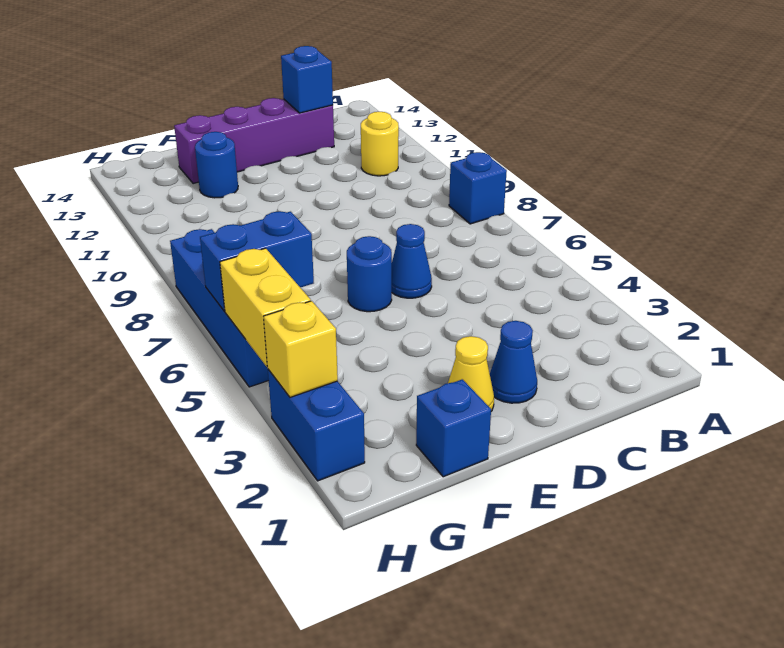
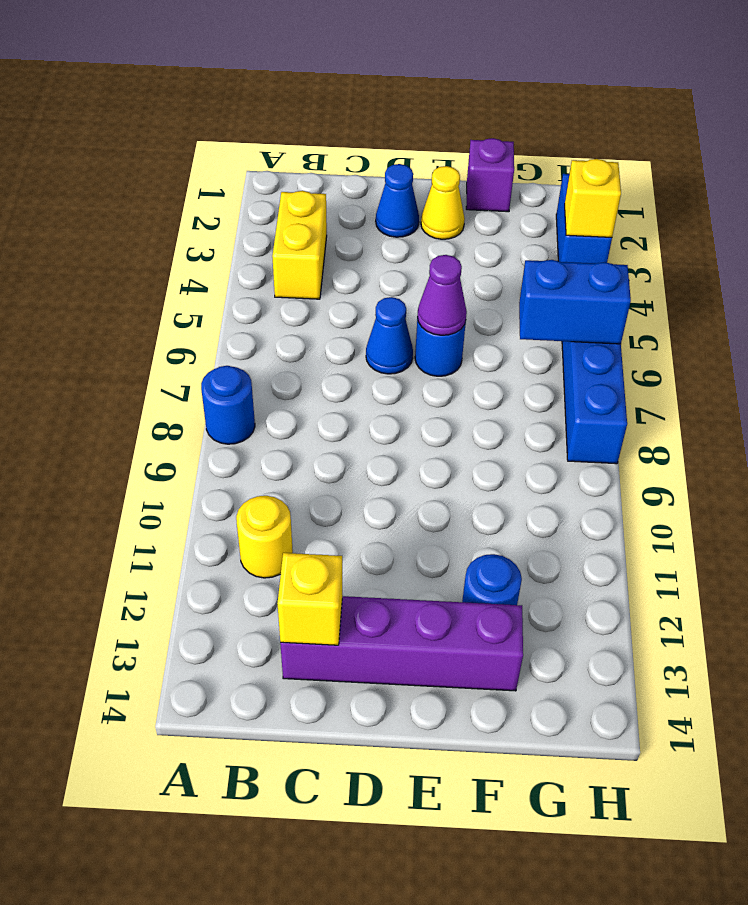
blue brick A8 level 1 -> blue round brick A8 level 1
blue brick C13 level 2 -> yellow brick C13 level 2
none -> purple cone E6 level 2
blue brick F1 level 1 -> purple brick F1 level 1
yellow brick H4:H5 level 2 -> yellow brick B3:B4 level 1

